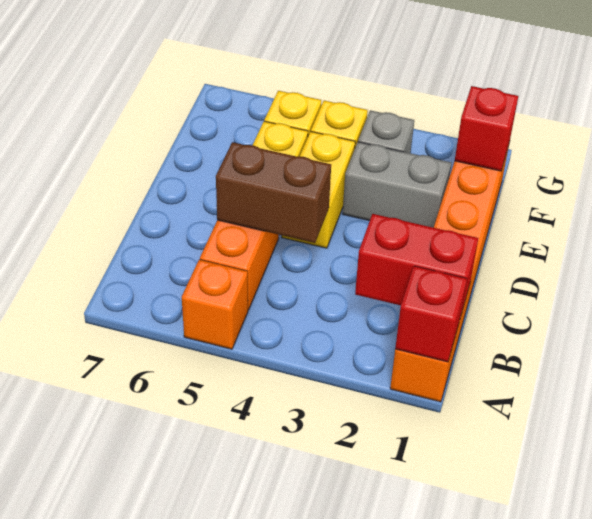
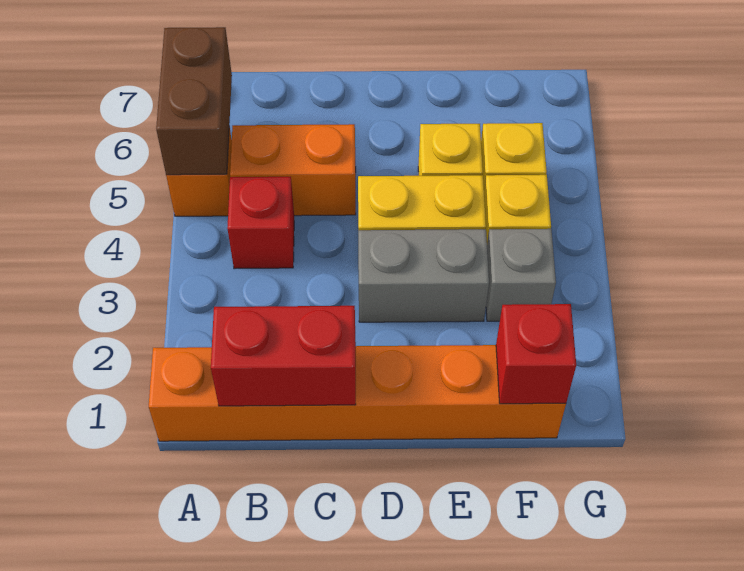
red brick A1 level 2 -> red brick B4 level 1
red brick B1:B2 level 2 -> red brick B1:C1 level 2
brown brick C4:C5 level 2 -> brown brick A5:A6 level 2
grey brick E2:E3 level 1 -> grey brick D3:E3 level 1

